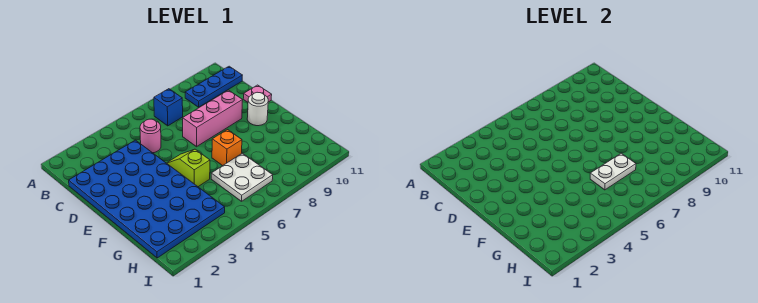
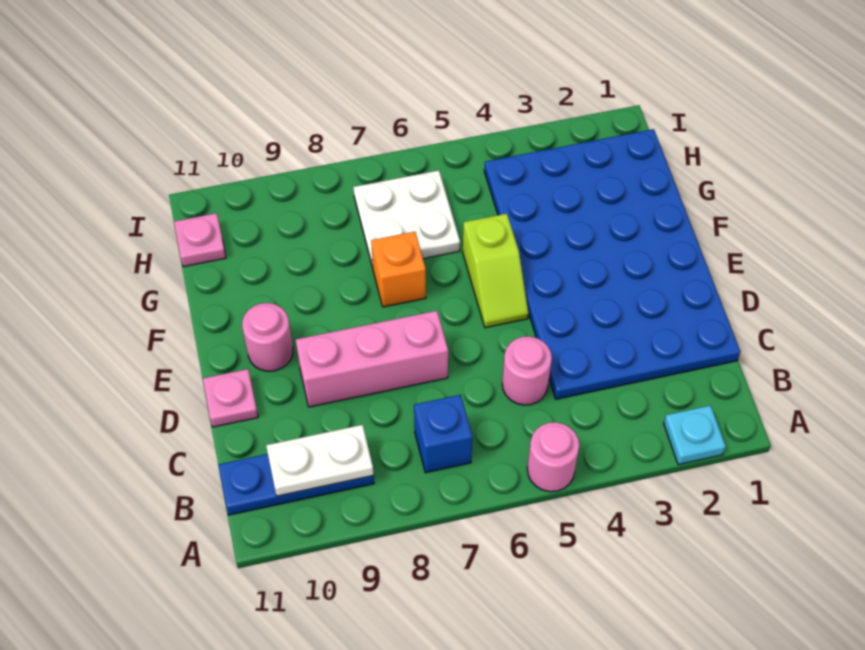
none -> cyan plate A2 level 1
none -> pink round brick A5 level 1
white round brick E10 level 1 -> pink round brick E10 level 1
white plate G6:G7 level 2 -> white plate B9:B10 level 2
none -> pink plate H11 level 1

